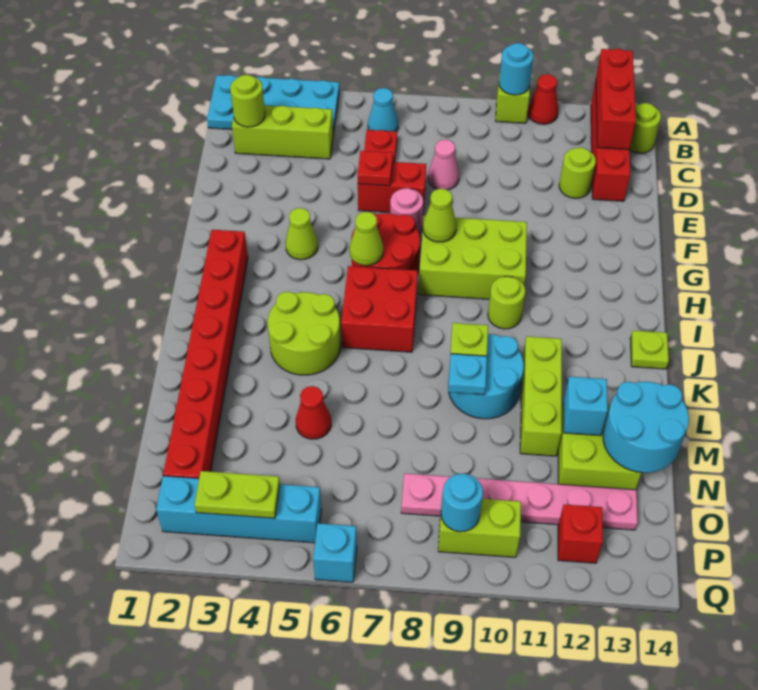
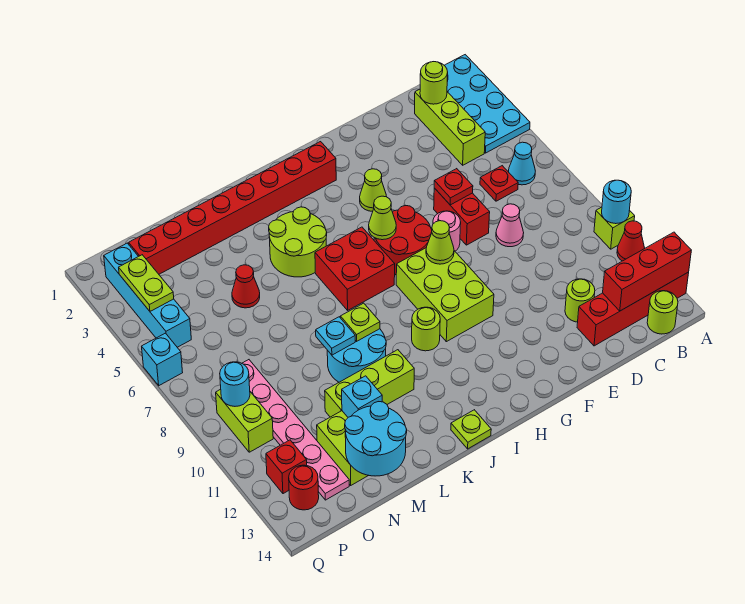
none -> red round brick P13 level 1

